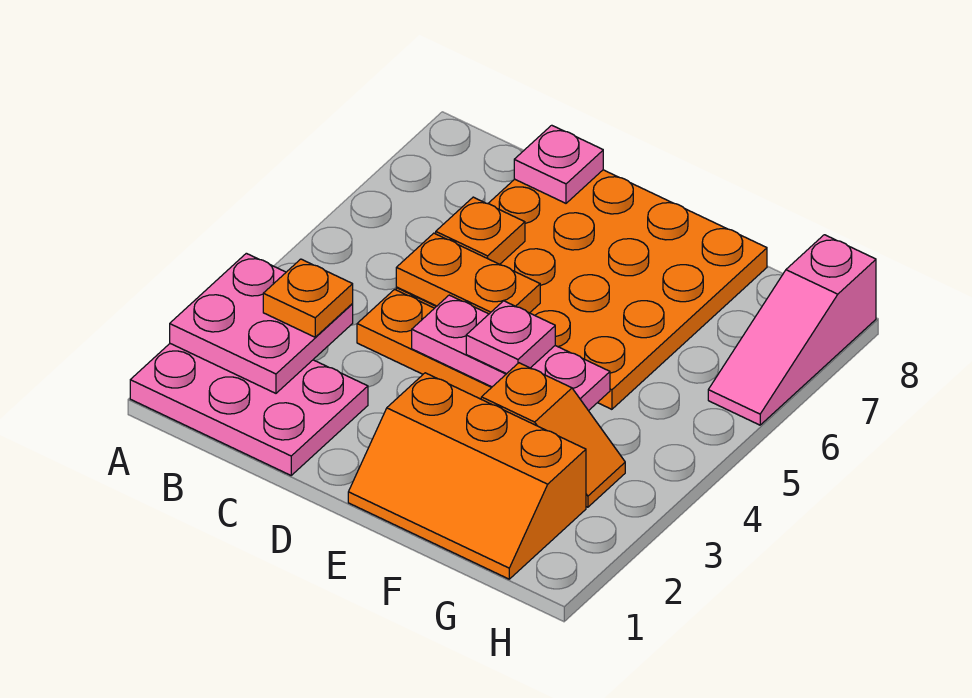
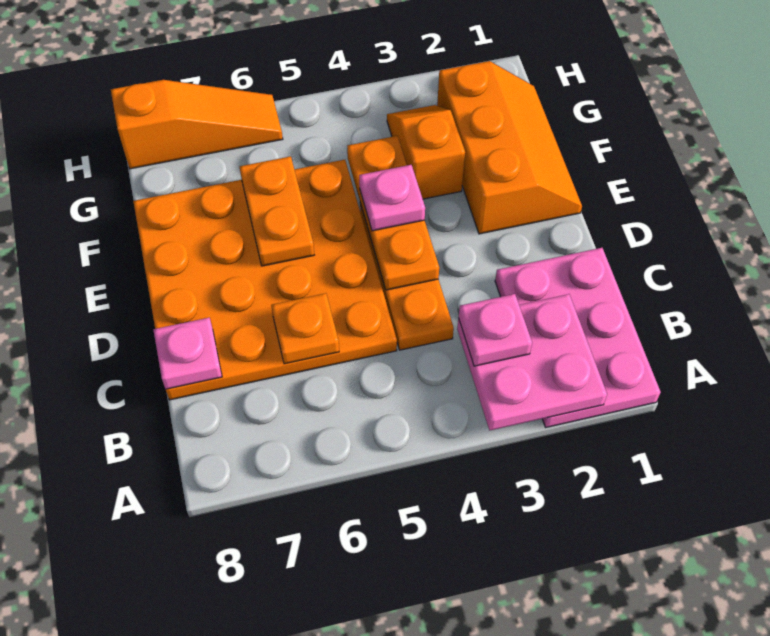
orange plate B3 level 3 -> pink plate B3 level 3
orange plate C5:D5 level 2 -> orange plate E6:F6 level 2
pink plate D4:F4 level 2 -> orange plate D4:F4 level 2
pink slope H6:H8 level 1 top 8 -> orange slope H6:H8 level 1 top 8

